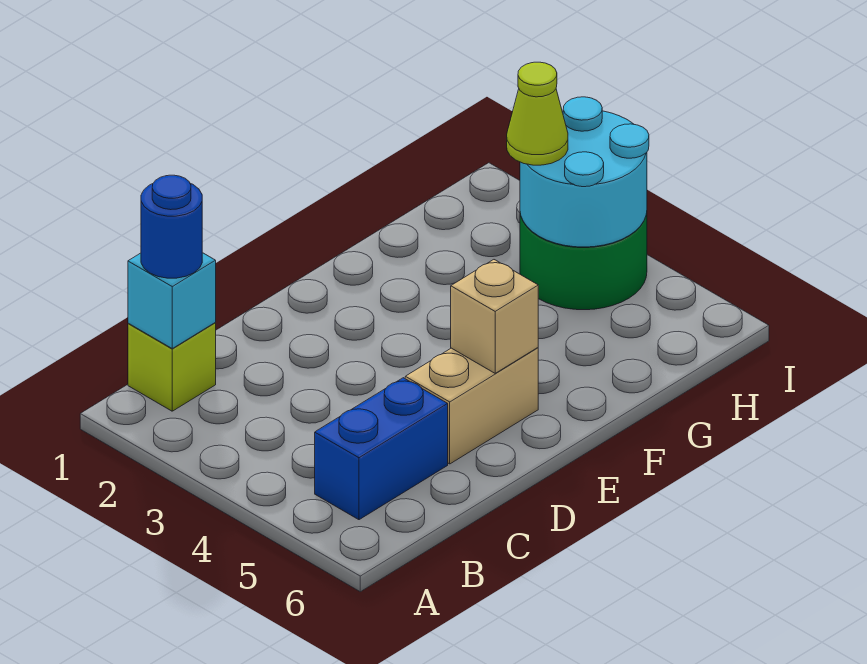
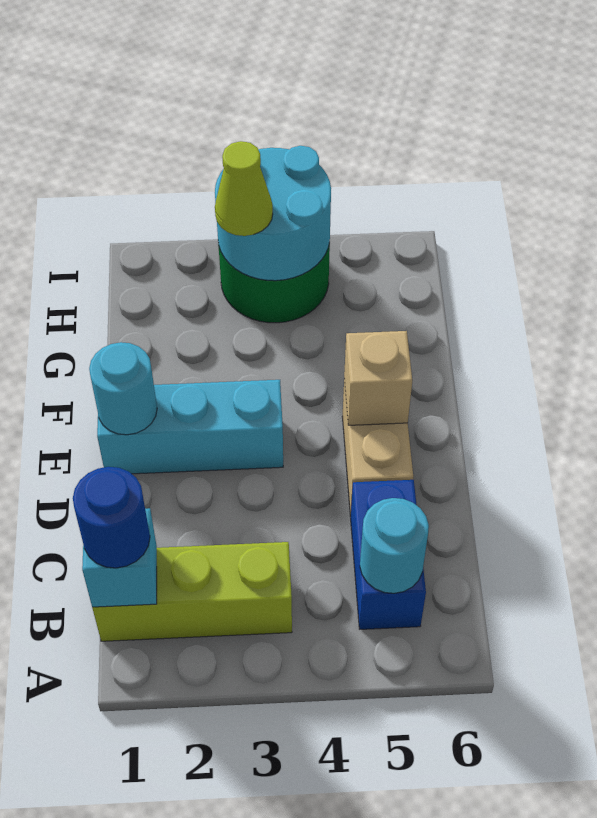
lime brick B1 level 1 -> lime brick B1:B3 level 1
none -> cyan round brick B5 level 2
none -> cyan brick E1:E3 level 1
none -> cyan round brick E1 level 2

